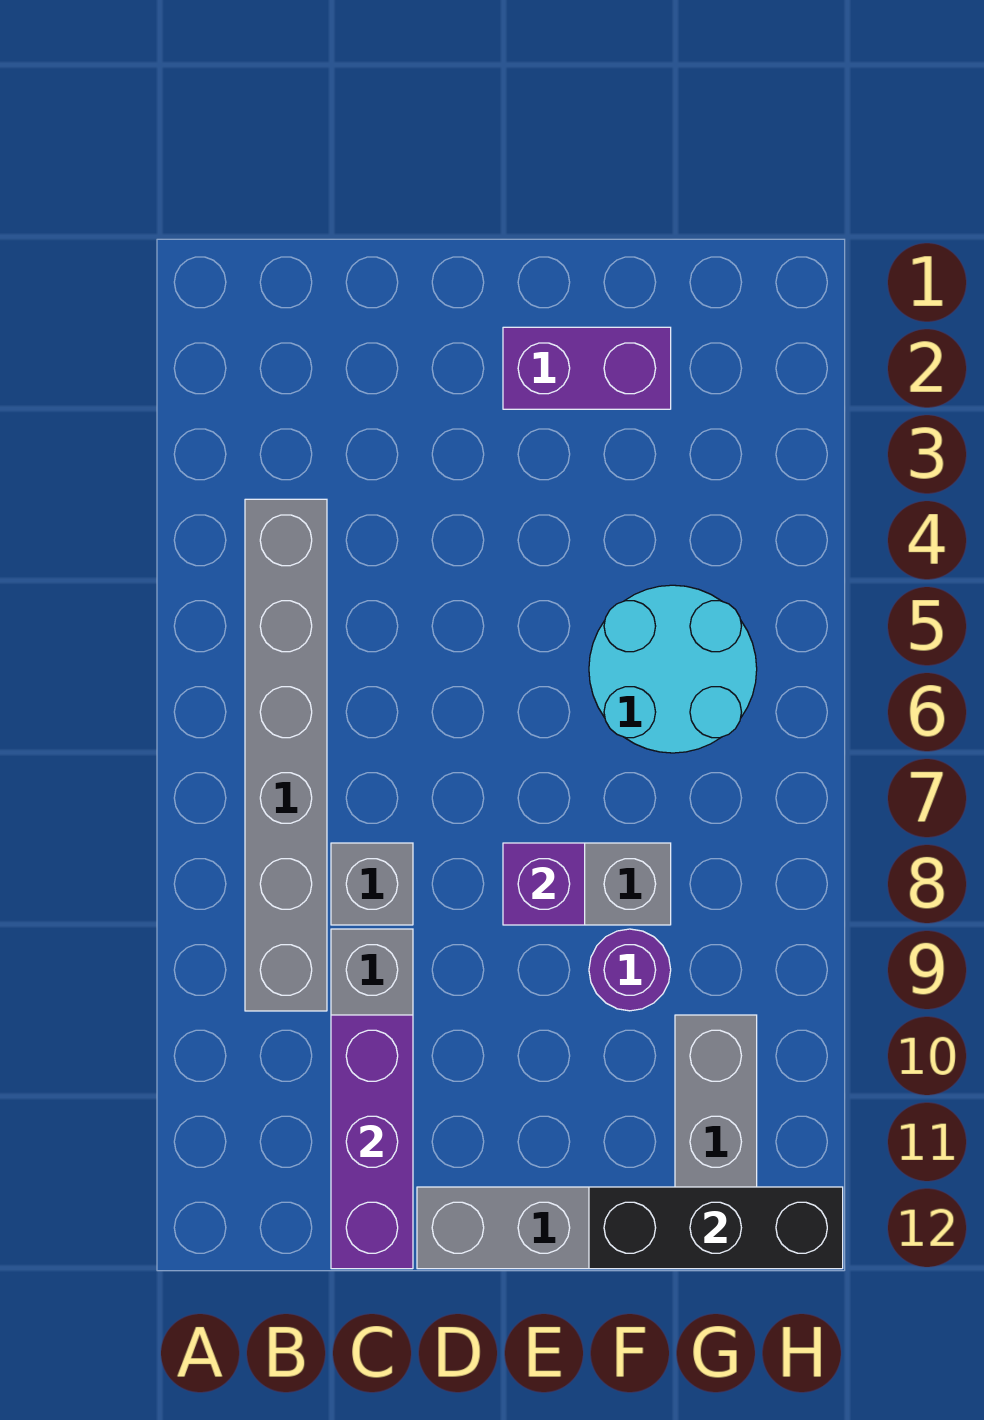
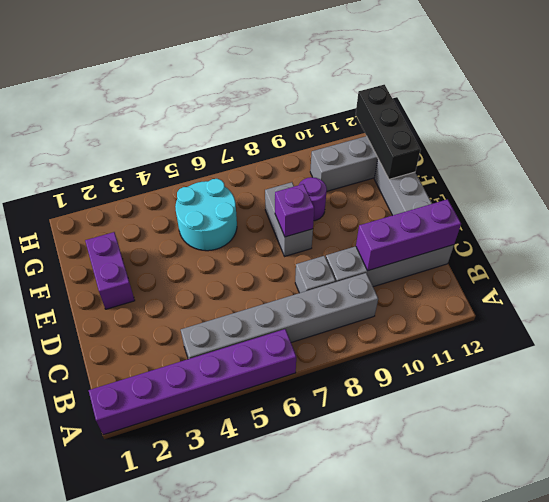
none -> purple brick A1:A6 level 1

